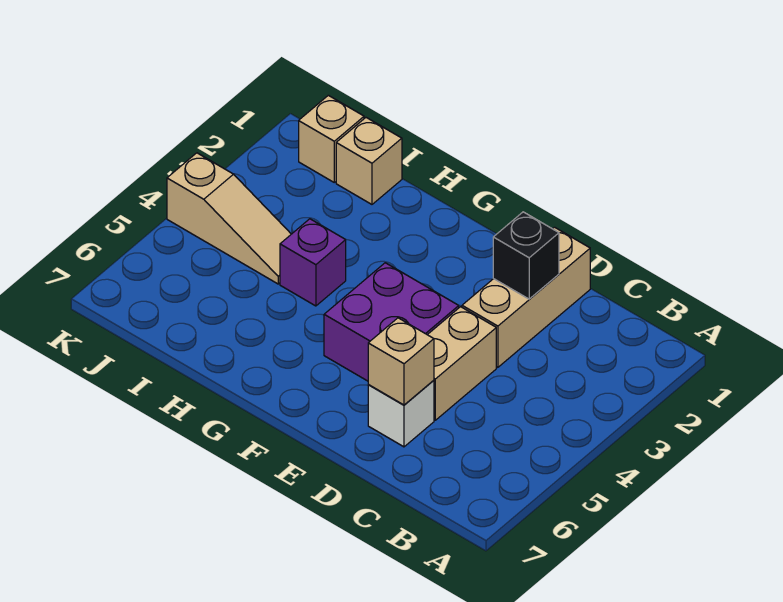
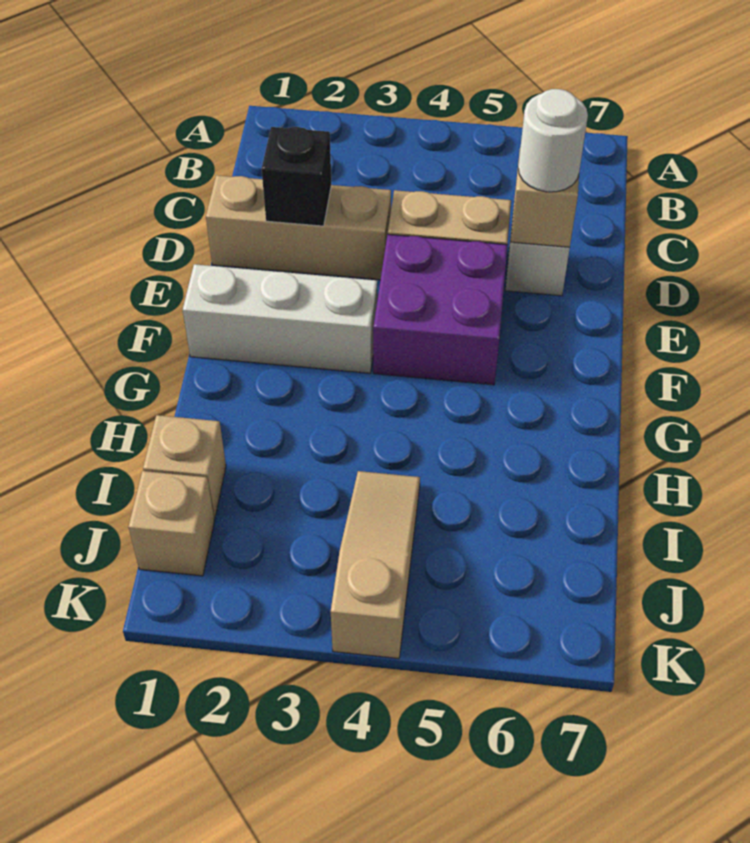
none -> white round brick D6 level 3
none -> white brick F1:F3 level 1
purple brick H4 level 1 -> none

